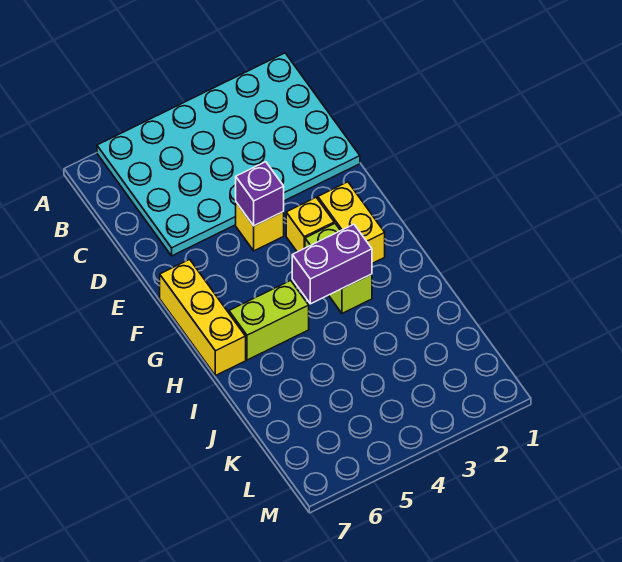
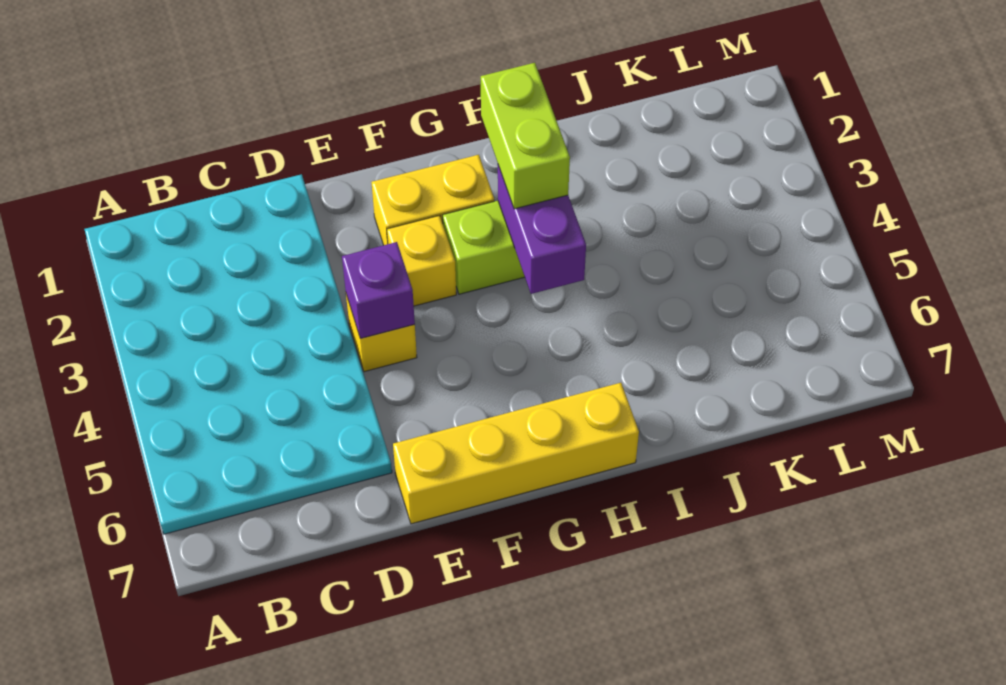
yellow brick F7:H7 level 1 -> yellow brick E7:H7 level 1
lime brick H5:H6 level 1 -> lime brick H2:H3 level 3

